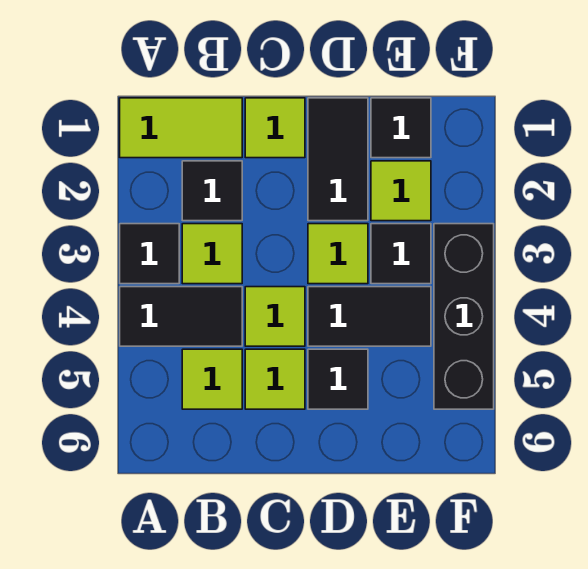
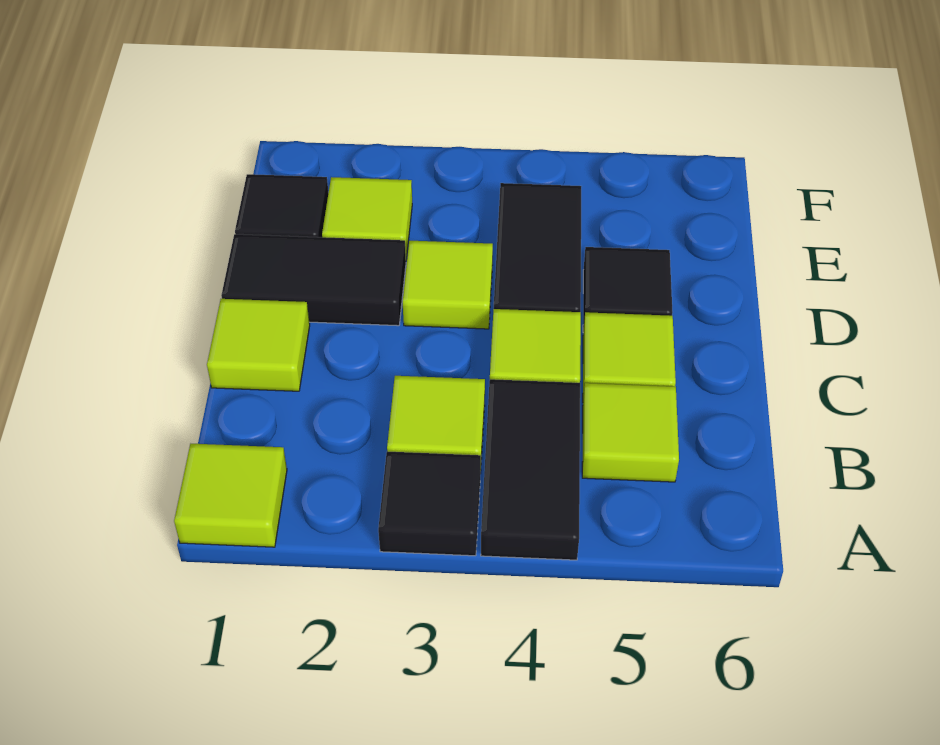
lime tile A1:B1 level 1 -> lime tile A1 level 1
black tile B2 level 1 -> none
black tile E3 level 1 -> none
black brick F3:F5 level 1 -> none

